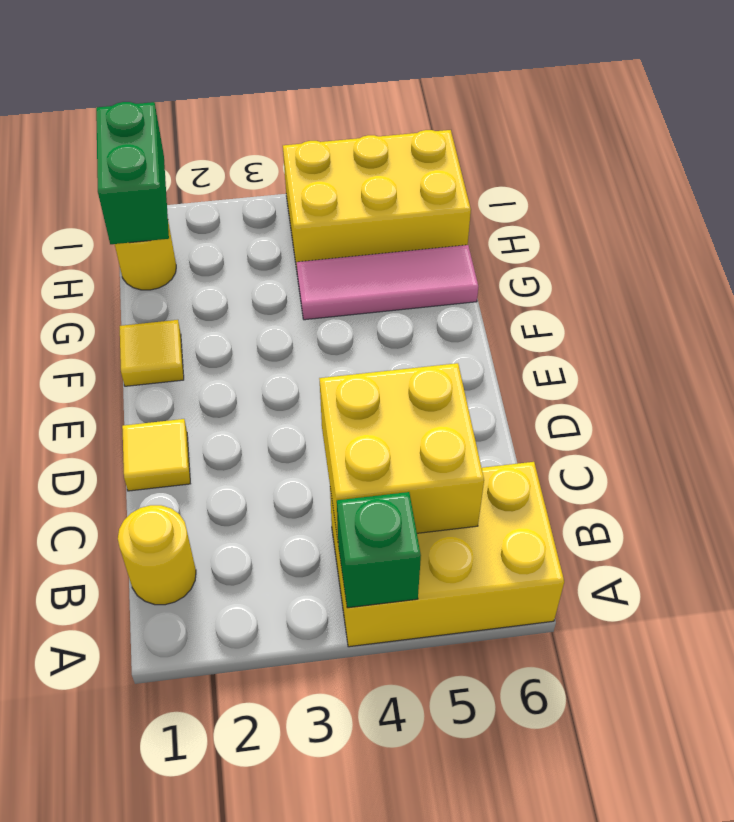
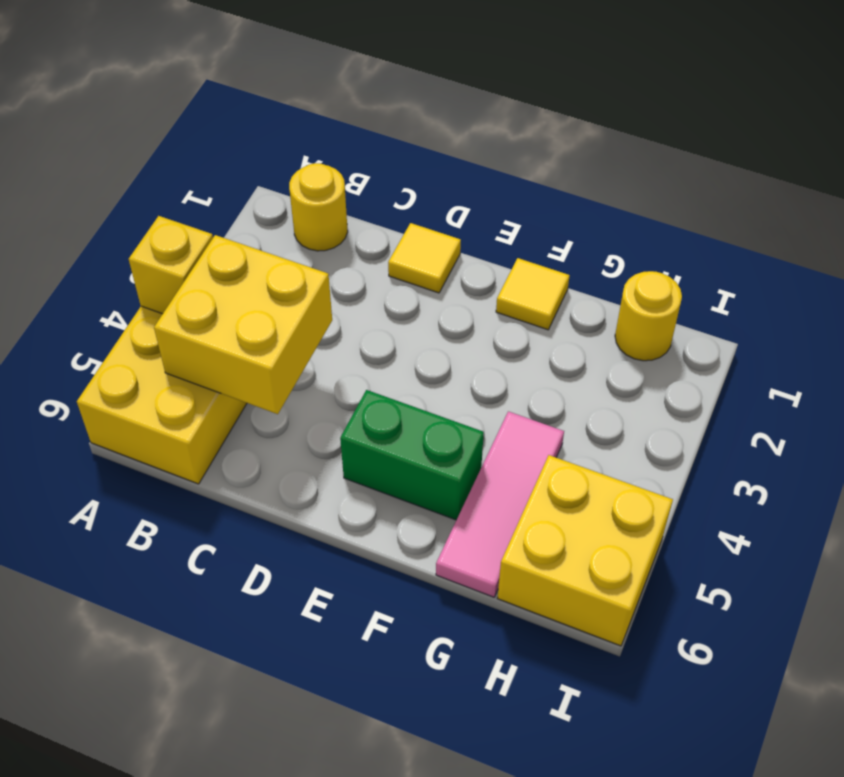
green brick A4 level 2 -> yellow brick A4 level 2
green brick H1:I1 level 2 -> green brick E5:F5 level 1
yellow brick H4:I6 level 1 -> yellow brick H5:I6 level 1

